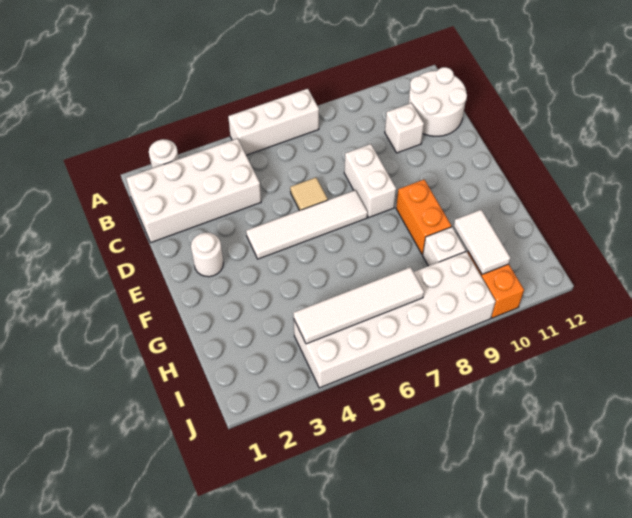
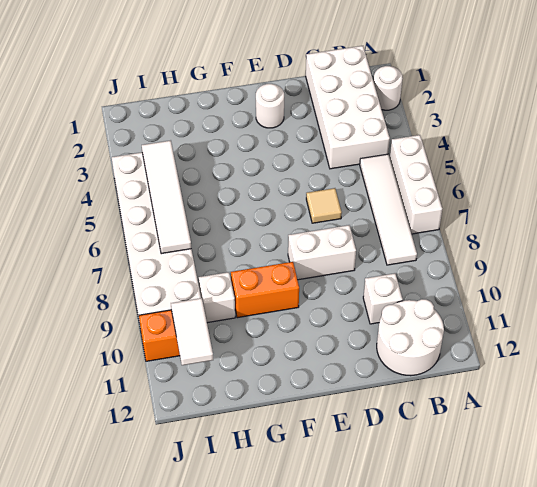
white tile E4:E7 level 1 -> white tile B5:B8 level 1
white tile H10:I10 level 2 -> white tile I10:I11 level 2

